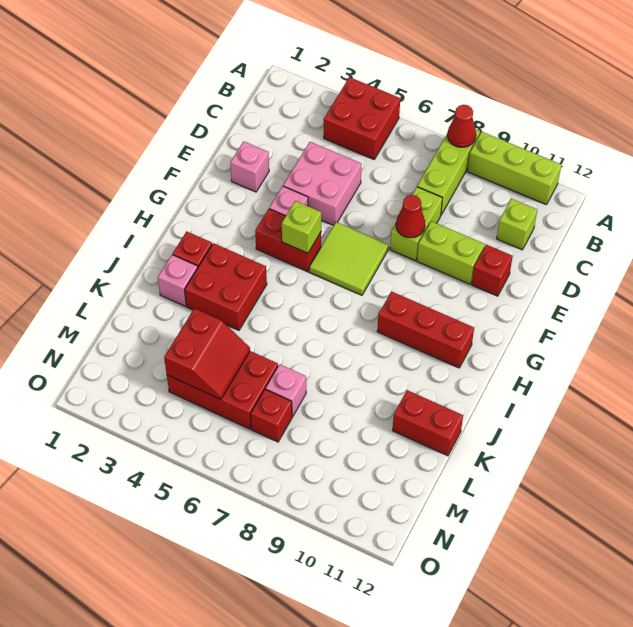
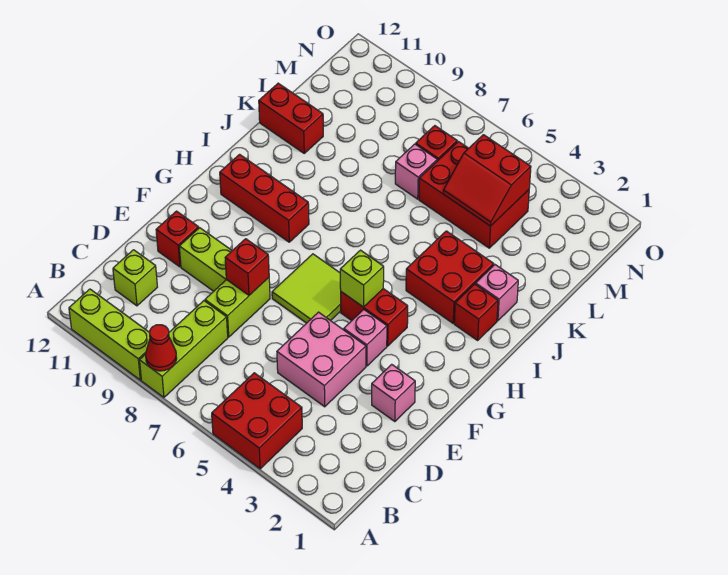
red cone E8 level 2 -> red brick E8 level 2
red slope L4:M5 level 2 top 4 -> red slope L4:M5 level 2 top M

